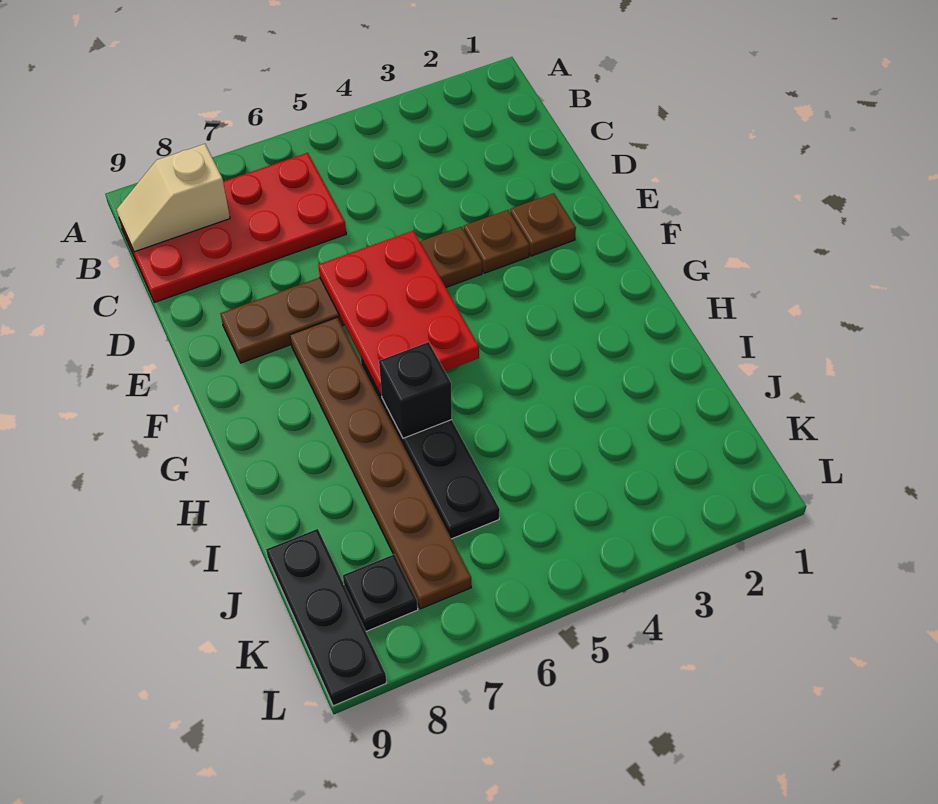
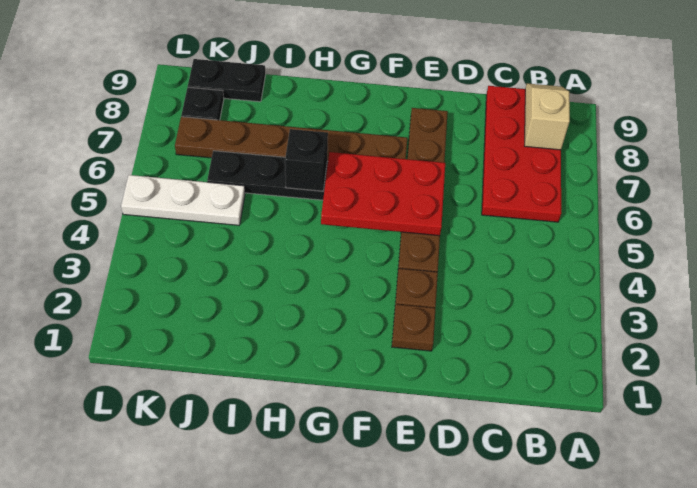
none -> white plate J5:L5 level 1
black plate J9:L9 level 1 -> black plate J9:K9 level 1

